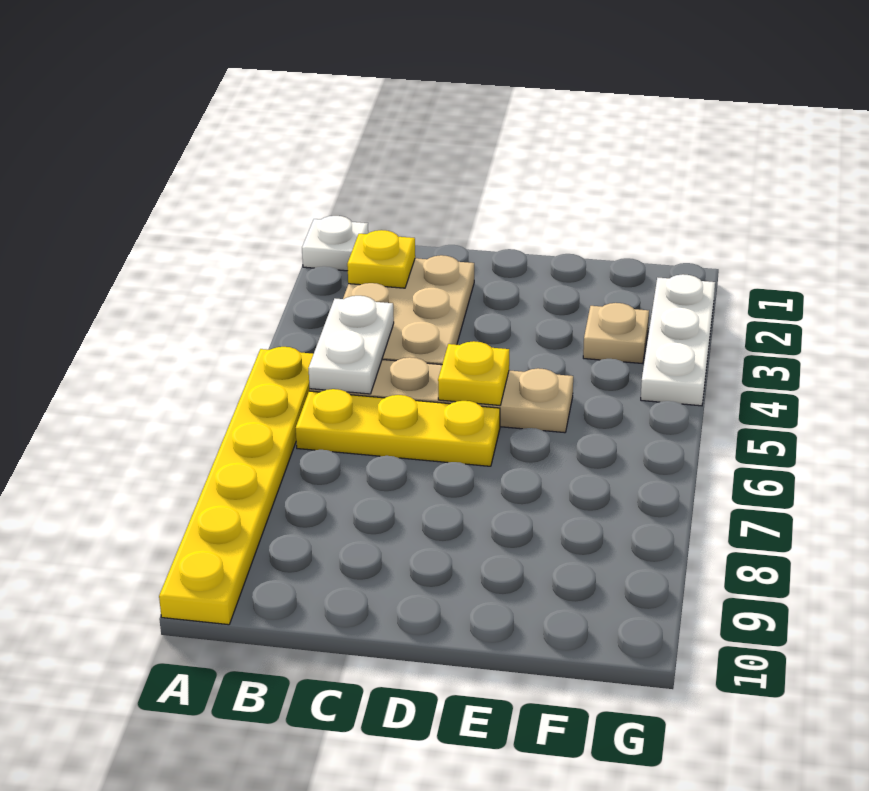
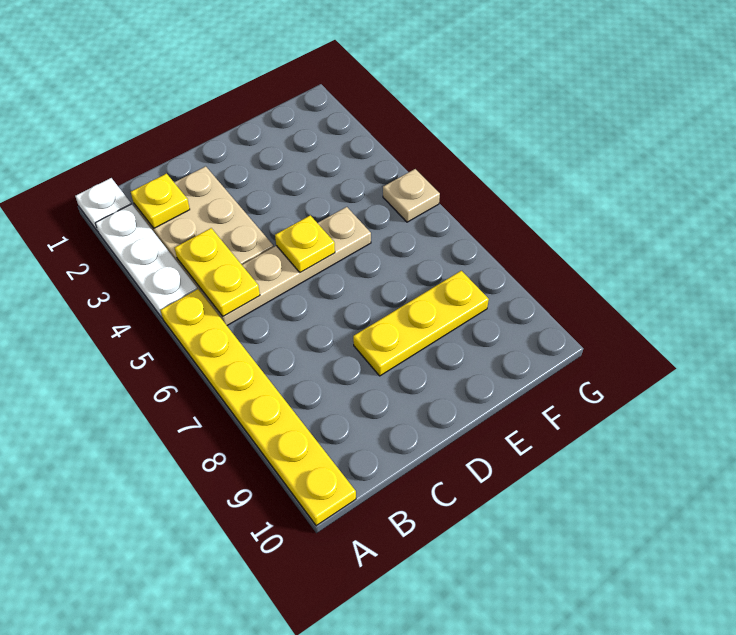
white plate B4:B5 level 2 -> yellow plate B4:B5 level 2
yellow plate B6:D6 level 1 -> yellow plate D8:F8 level 1
tan plate F3 level 1 -> tan plate G5 level 1
white plate G2:G4 level 1 -> white plate A2:A4 level 1

